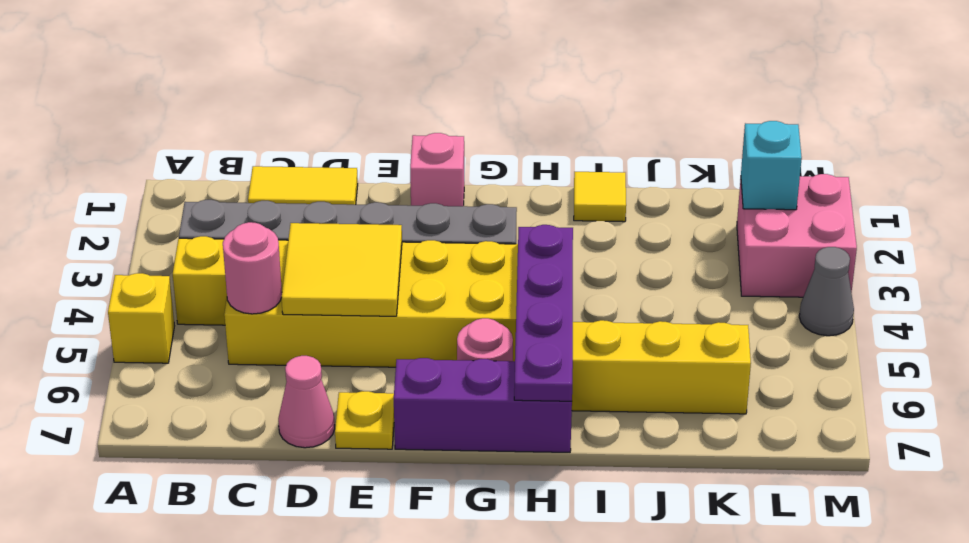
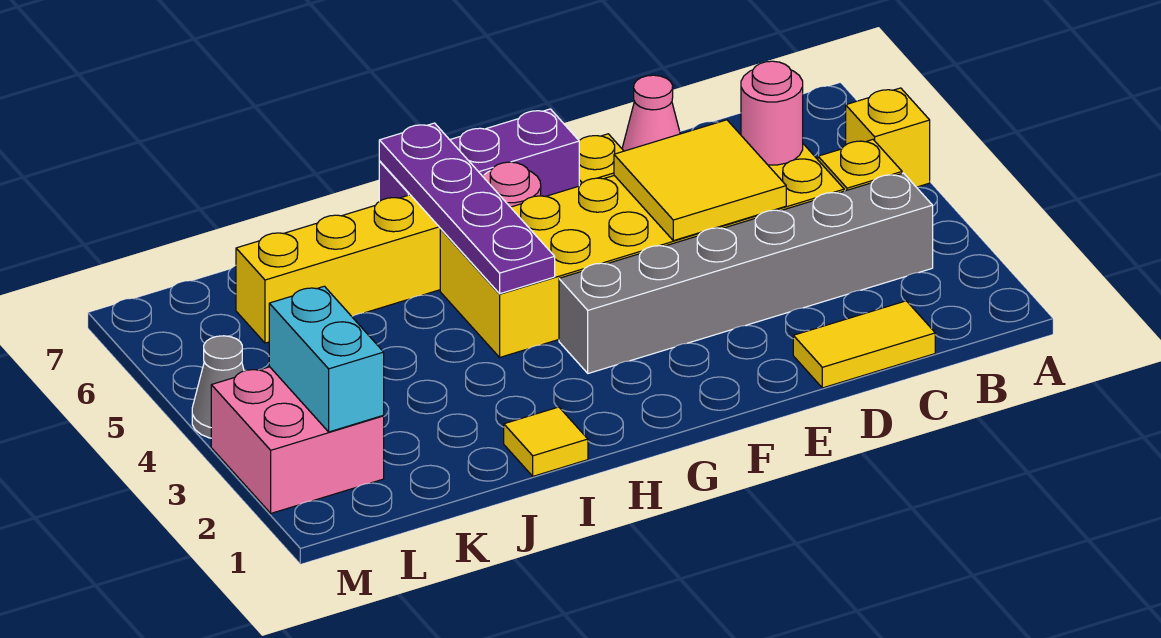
pink brick F1 level 1 -> none
cyan brick L2 level 2 -> cyan brick L2:L3 level 2

